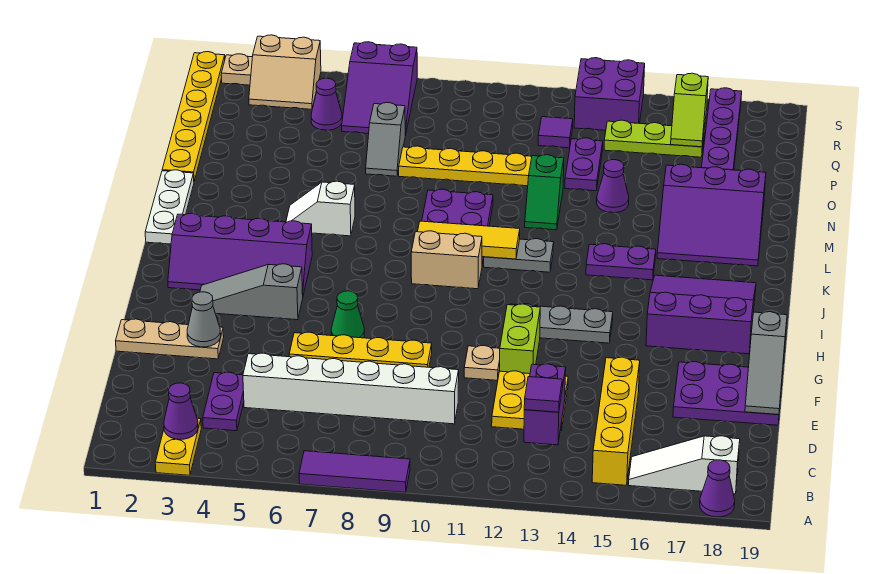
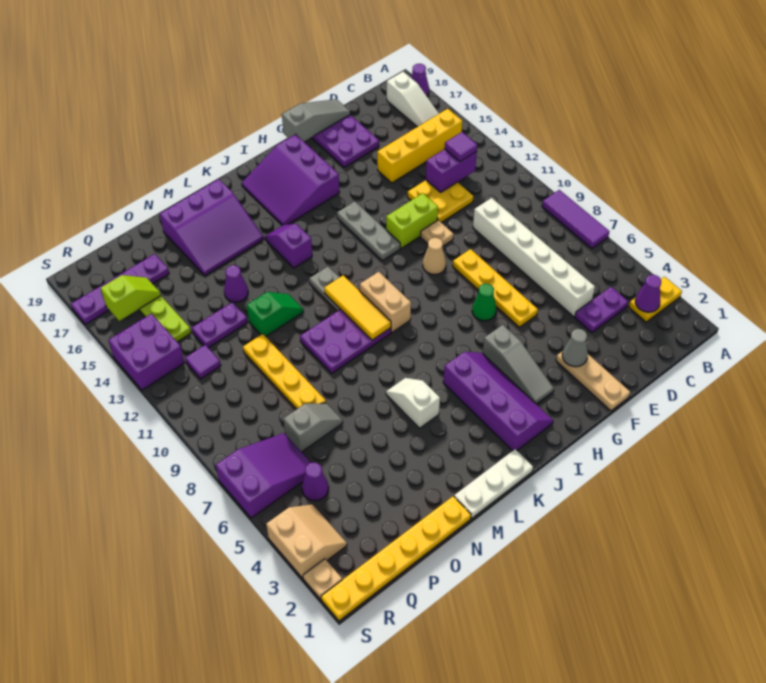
none -> tan cone G10 level 1
purple plate K14:K15 level 1 -> purple slope K14:K15 level 1 top 14
white slope L5:L6 level 1 top 6 -> white slope L5:L6 level 1 top 5
purple slope L16:N18 level 1 top N -> purple slope L16:N18 level 1 top 18

